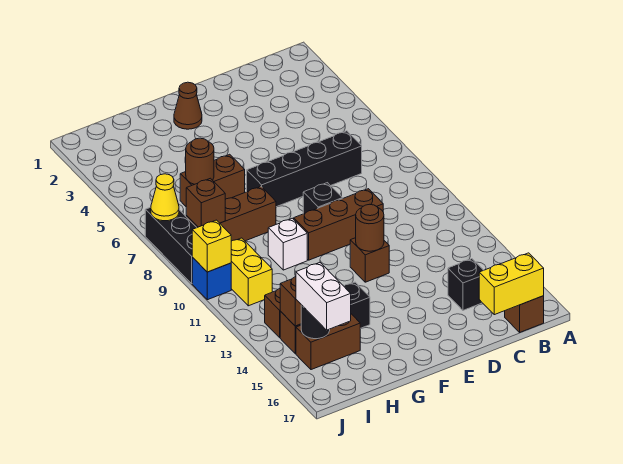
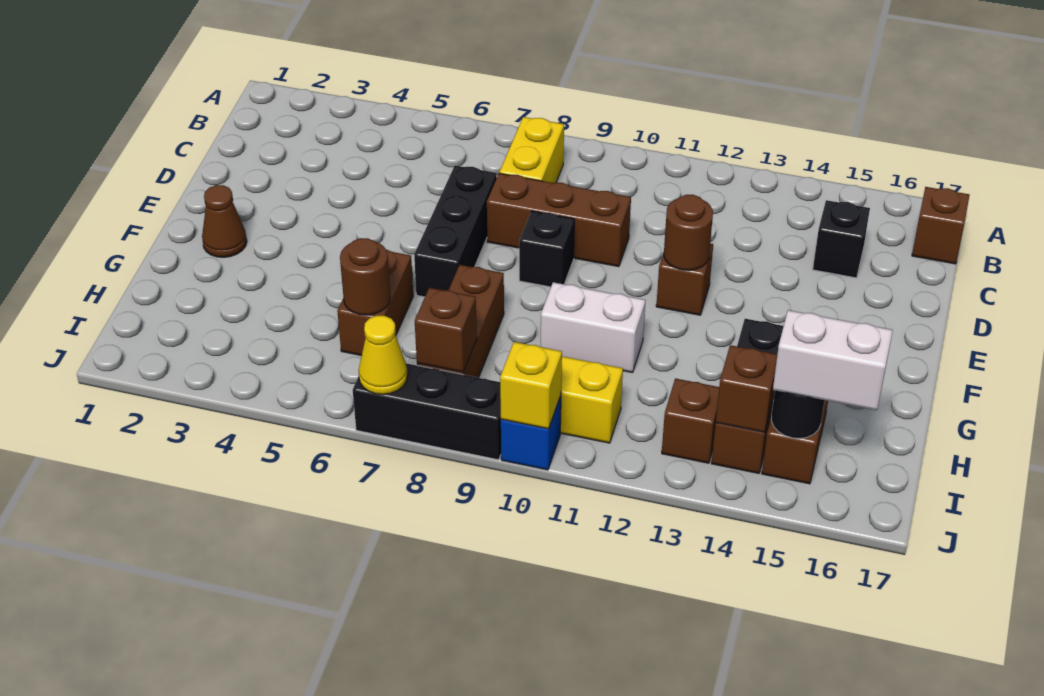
yellow brick B17:C17 level 2 -> yellow brick B8:C8 level 1
black brick C7:F7 level 1 -> black brick D7:F7 level 1
brown brick D10:F10 level 1 -> brown brick D8:D10 level 1
white brick G10 level 1 -> white brick G10:G11 level 1

